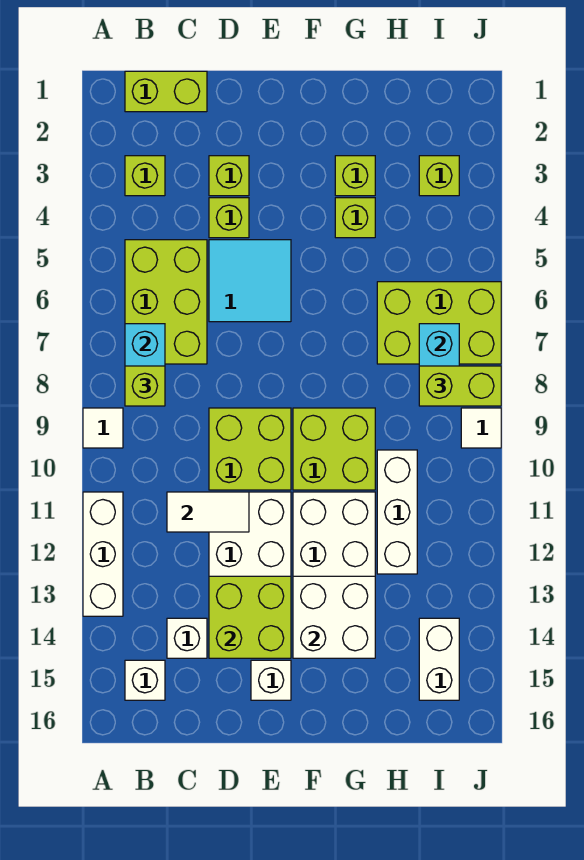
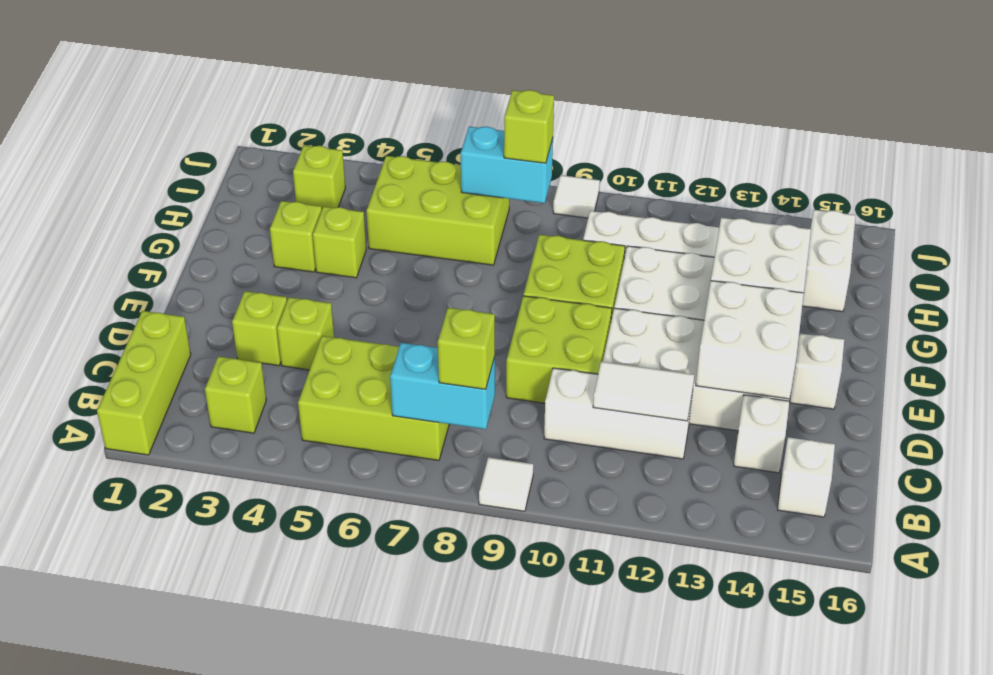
white brick A11:A13 level 1 -> white brick C10:C12 level 1
lime brick B1:C1 level 1 -> lime brick A1:C1 level 1
white tile C11:D11 level 2 -> white tile C11:C12 level 2
cyan tile D5:E6 level 1 -> none
lime brick D13:E14 level 2 -> white brick D13:E14 level 2
lime brick H6:J7 level 1 -> lime brick H5:I7 level 1
lime brick I8:J8 level 3 -> lime brick I8 level 3
white brick I14:I15 level 1 -> white brick H15:I15 level 1

